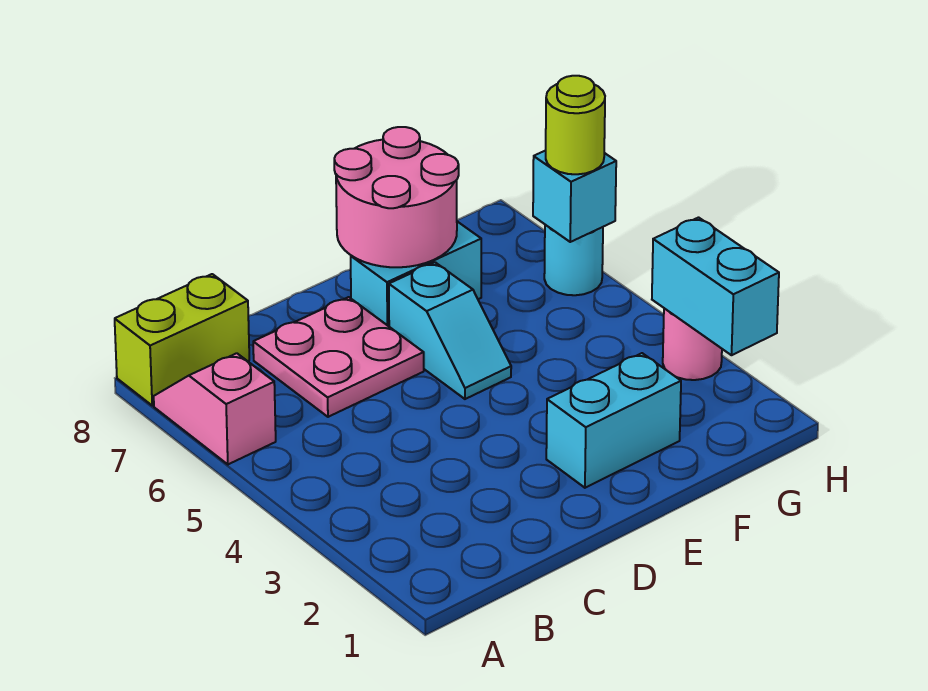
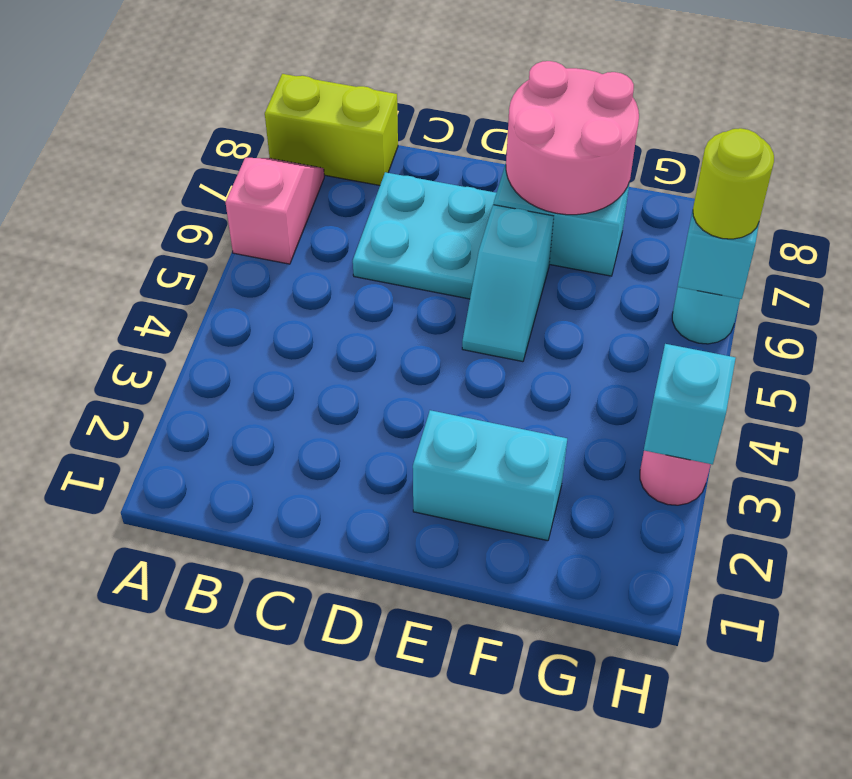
pink plate C6:D7 level 1 -> cyan plate C6:D7 level 1
cyan brick H2:H3 level 2 -> cyan brick H3 level 2

